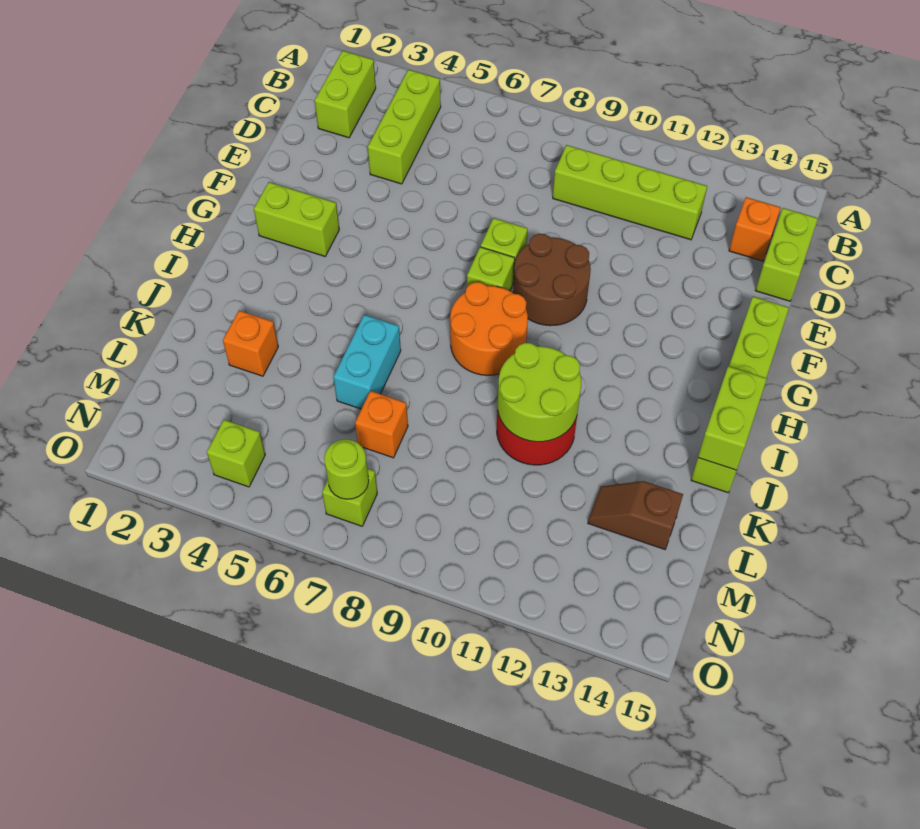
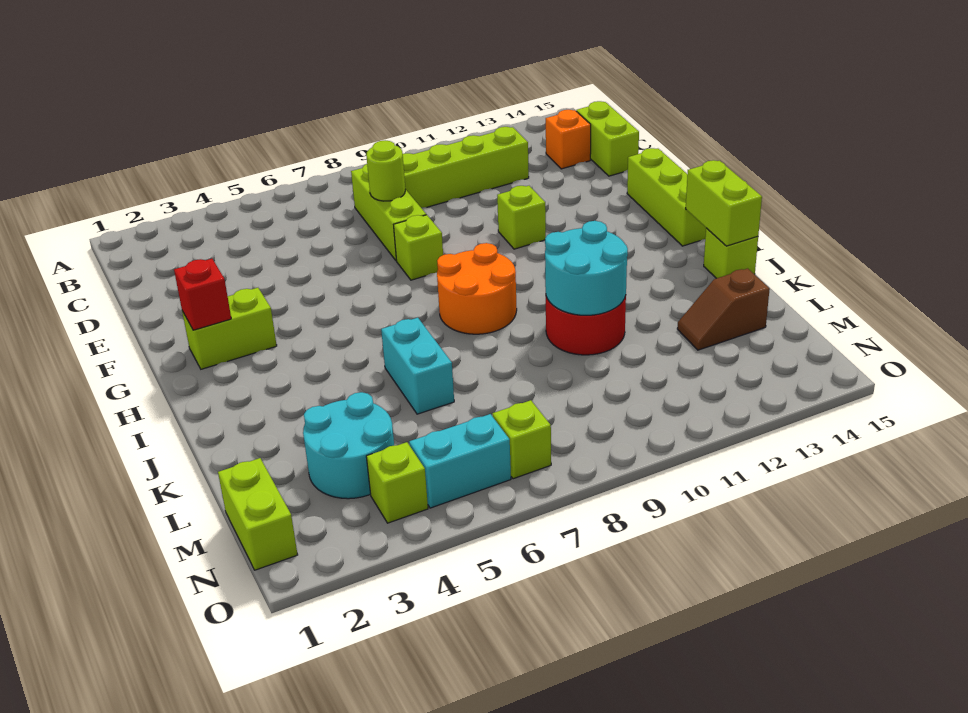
lime brick B2:C2 level 1 -> lime brick M1:N1 level 1
lime brick B4:D4 level 1 -> lime brick C8:E8 level 1
brown round brick F9:G10 level 1 -> none
none -> red brick G2 level 2
lime brick G8 level 1 -> lime brick F11 level 1
lime round brick J10:K11 level 2 -> cyan round brick J10:K11 level 2
orange brick K3 level 1 -> none
none -> cyan round brick L3:M4 level 1
orange brick L7 level 1 -> none
none -> cyan brick N5:N6 level 1
lime round brick N7 level 2 -> lime round brick D8 level 2

